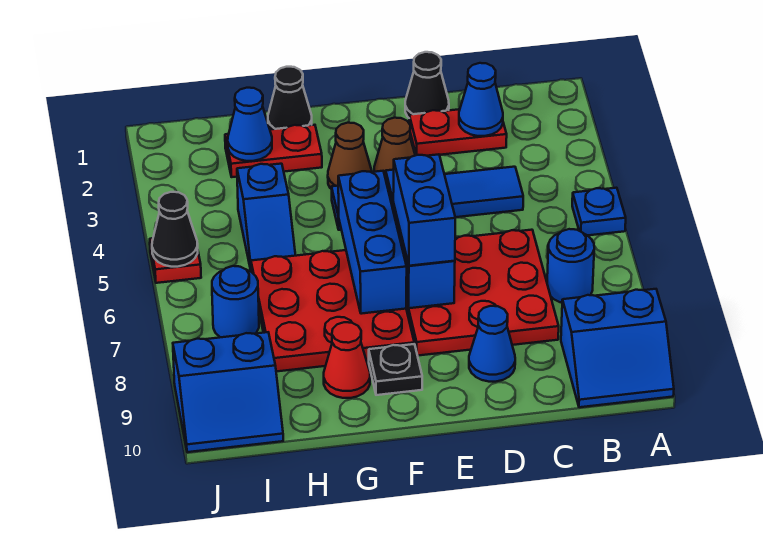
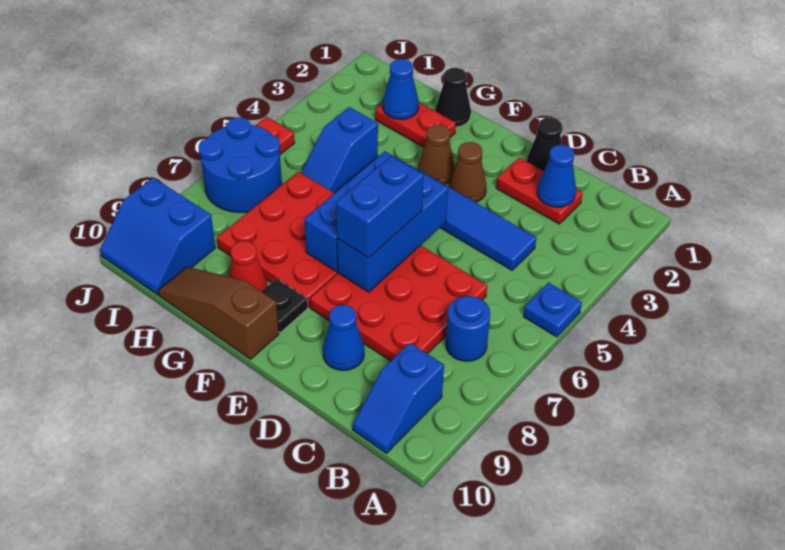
blue slope A9:B10 level 1 top 9 -> blue slope B9:B10 level 1 top 9
none -> brown slope F10:H10 level 1 top F
blue round brick I7 level 1 -> blue round brick I6:J7 level 1
black cone J5 level 2 -> none

